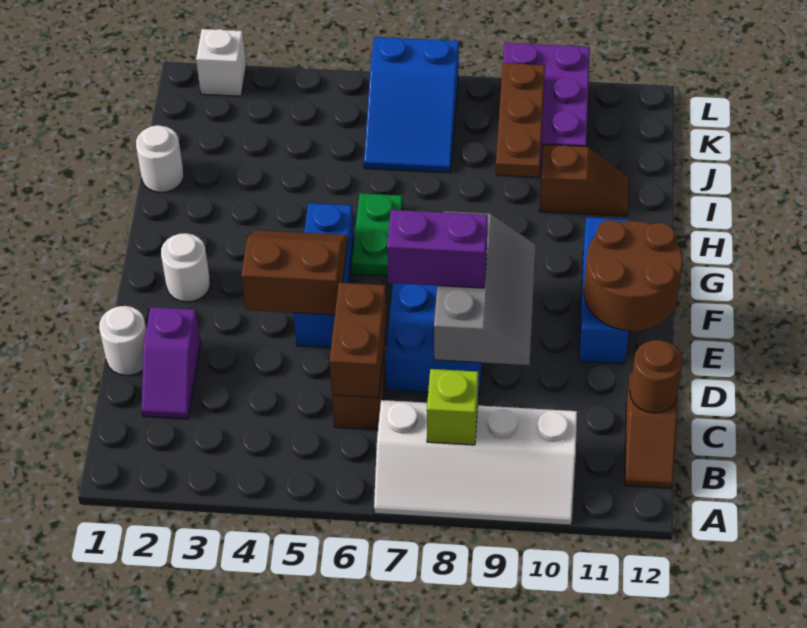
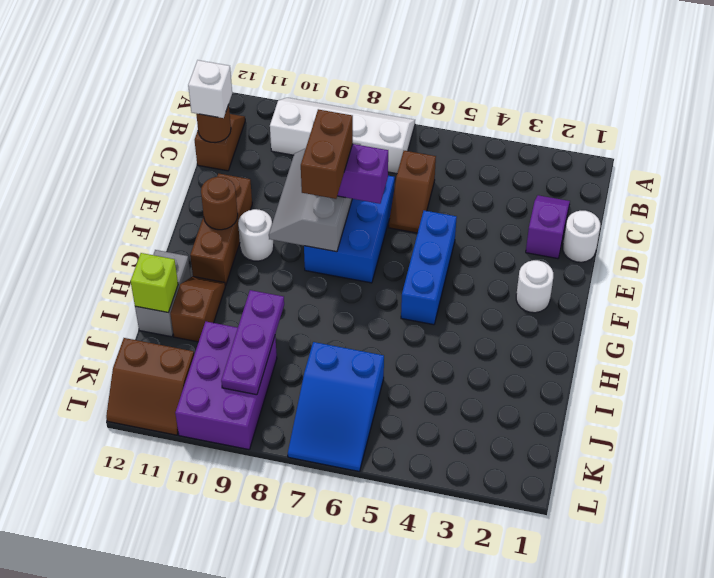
lime brick B8 level 2 -> lime brick I12 level 2
brown brick C6:D6 level 2 -> brown brick E8:F8 level 4
brown slope E4:F5 level 2 top E -> brown slope K11:L12 level 1 top K
blue brick E11:G11 level 1 -> brown brick E11:G11 level 1
brown round brick E11:F12 level 2 -> brown round brick F11 level 2
green plate G6:H6 level 1 -> none
none -> grey brick H12:I12 level 1
white round brick I1 level 1 -> white round brick F10 level 1
brown plate I9:K9 level 2 -> purple plate I9:K9 level 2
brown slope I10:I11 level 1 top 10 -> brown slope H11:I11 level 1 top I
blue slope J6:L7 level 1 top L -> blue slope J6:L7 level 1 top J
white brick L2 level 1 -> white brick C12 level 3

